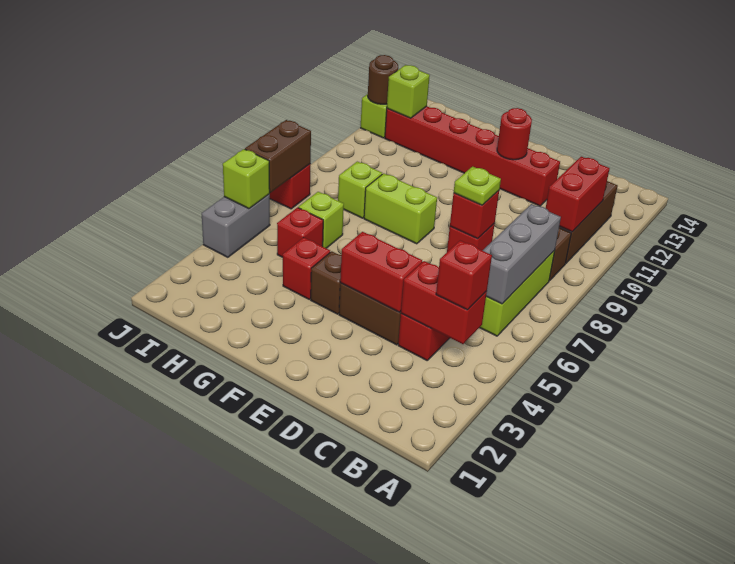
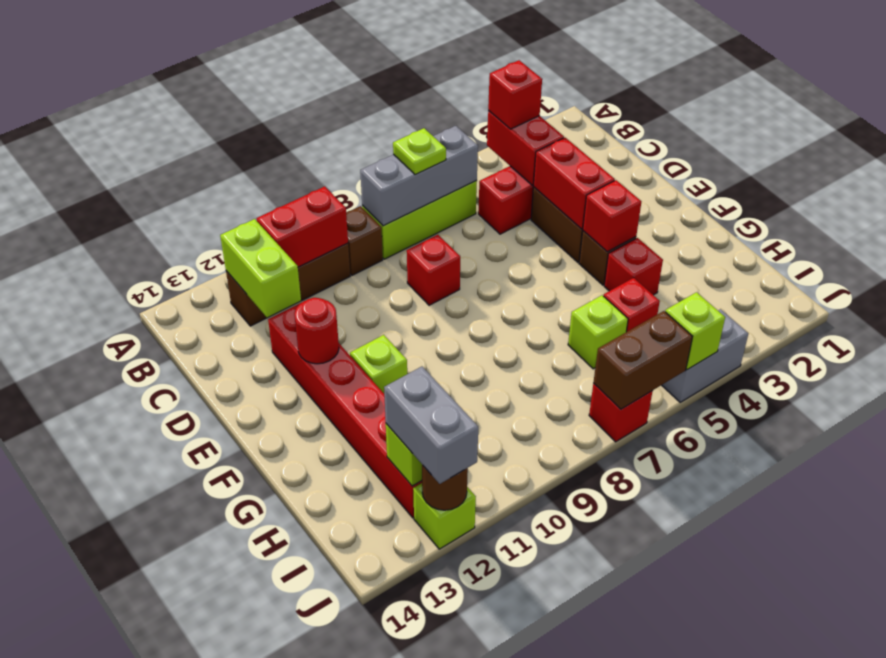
red brick D8 level 2 -> red brick F4 level 2
lime plate D8 level 3 -> lime plate B7 level 3
lime brick F8:G8 level 1 -> lime brick B12:C12 level 2
lime brick H8 level 1 -> lime brick F11 level 1
none -> grey brick I12:J12 level 3

